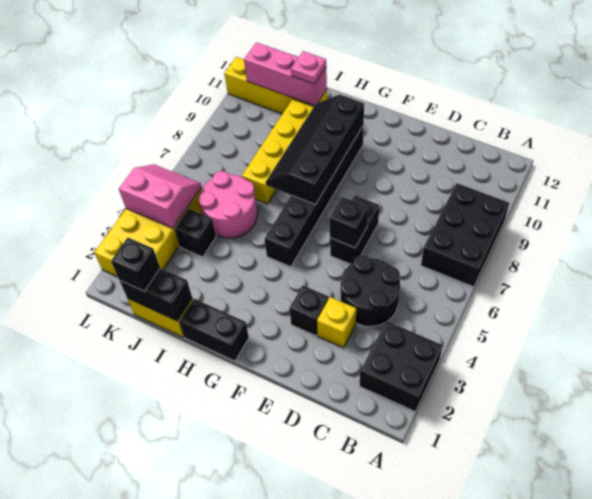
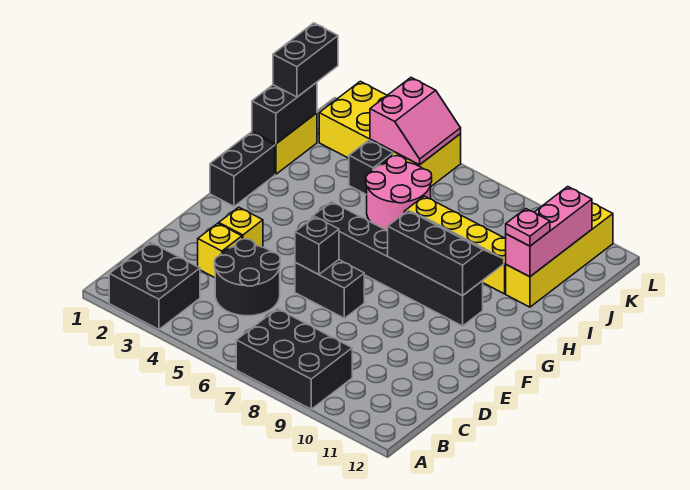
black brick E3 level 1 -> yellow brick E3 level 1
black slope G7:H10 level 2 top G -> black slope G8:H10 level 2 top G
black brick J1 level 3 -> black brick J1:K1 level 3

